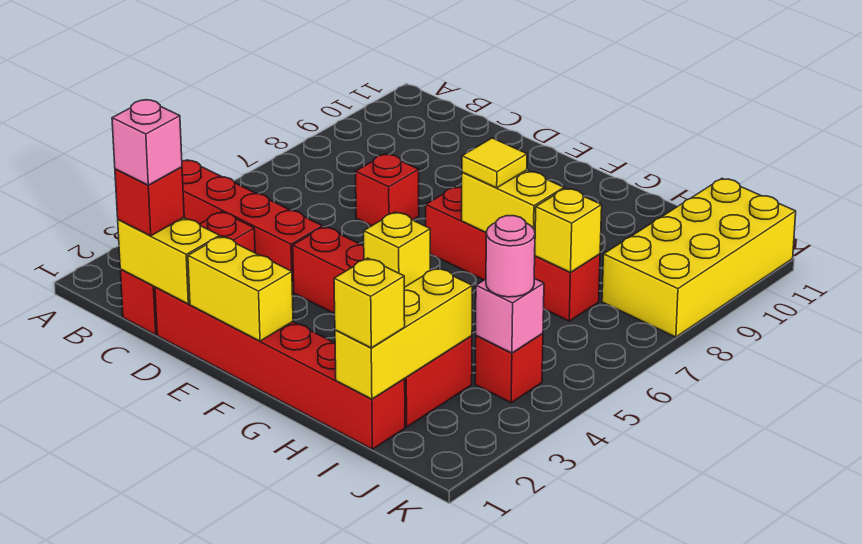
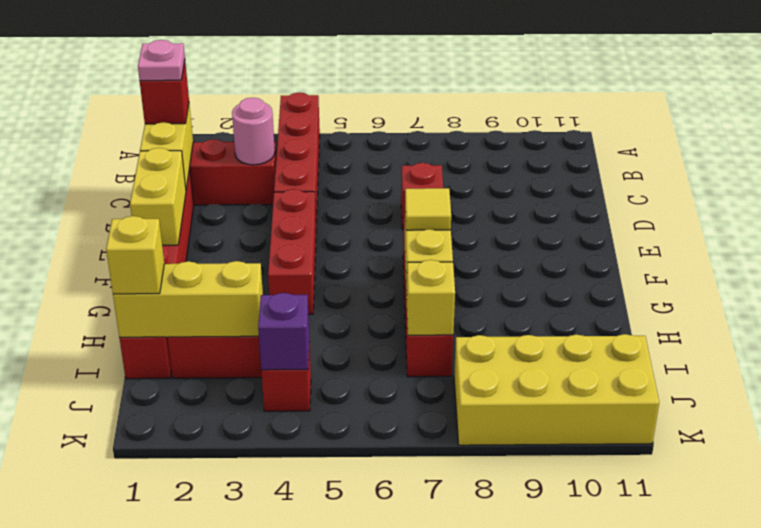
pink brick C1 level 4 -> pink plate C1 level 4
yellow brick G4 level 2 -> none
pink brick J4 level 2 -> purple brick J4 level 2
pink round brick J4 level 3 -> pink round brick C3 level 2

